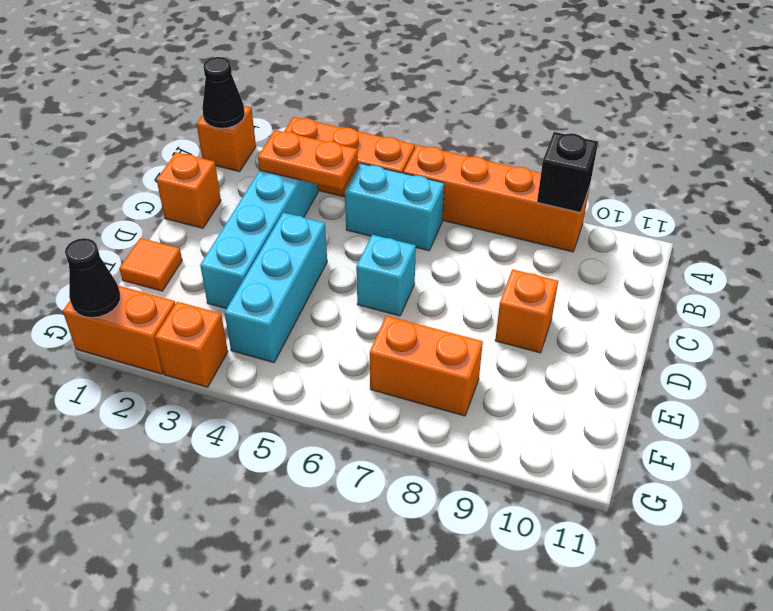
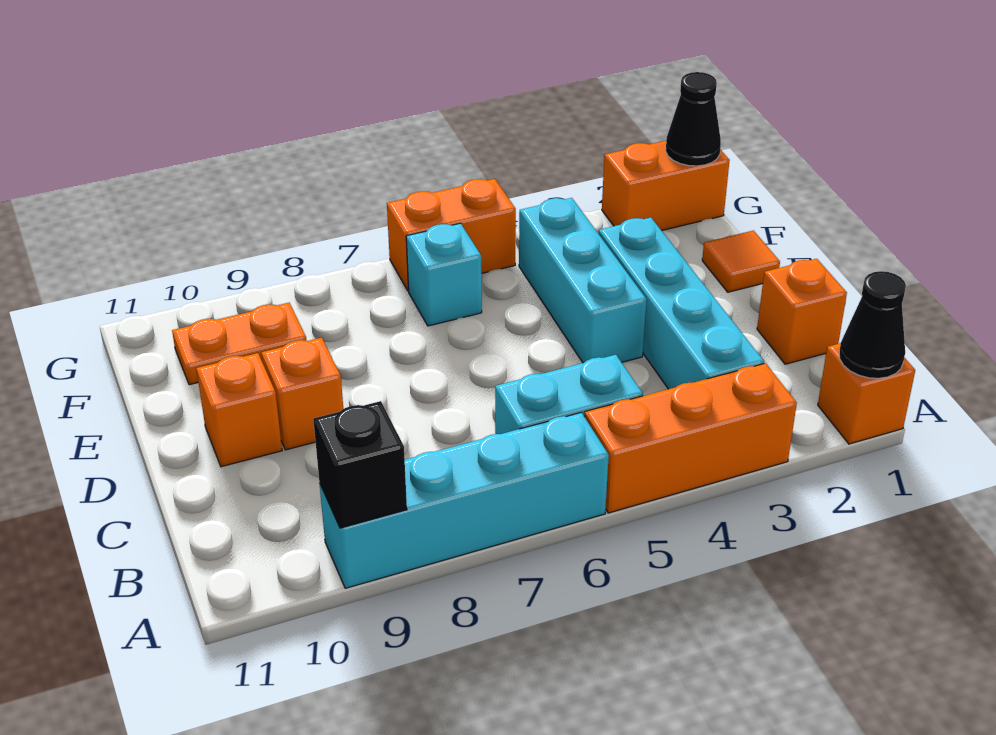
orange brick A6:A9 level 1 -> cyan brick A6:A9 level 1
orange plate B3:B4 level 2 -> orange plate F9:F10 level 1
cyan brick D6 level 1 -> cyan brick F6 level 1
orange brick F7:F8 level 1 -> orange brick G5:G6 level 1
orange brick G3 level 1 -> orange brick D10 level 1

